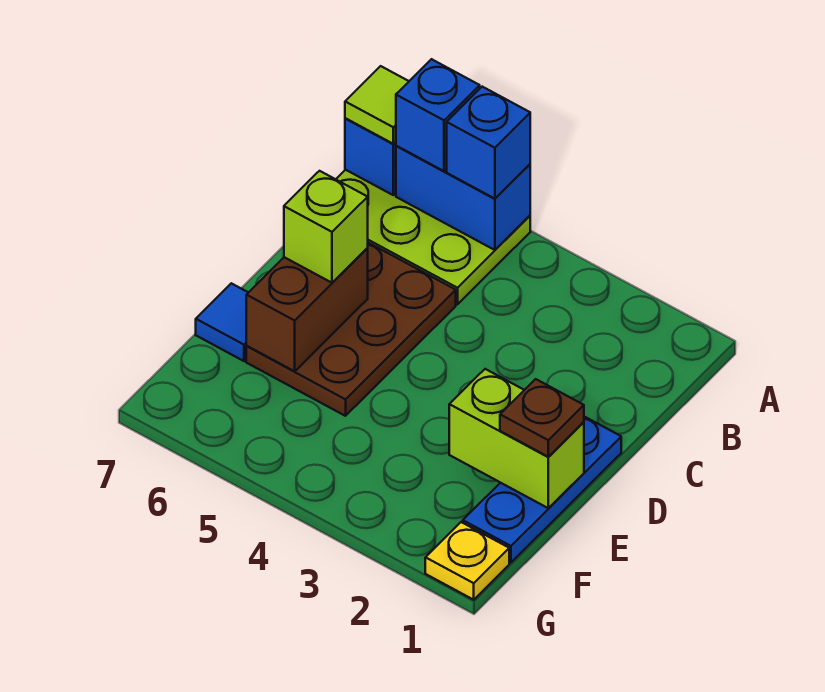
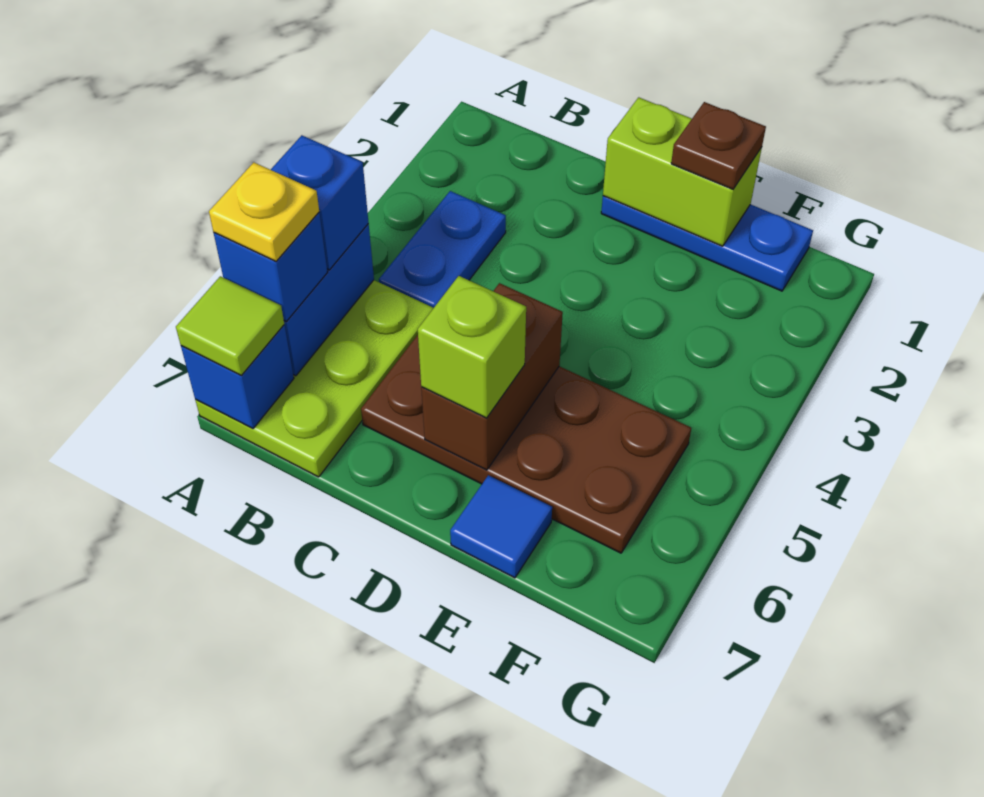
none -> blue plate B3:B4 level 1
brown plate C5:E6 level 1 -> brown plate C5:F6 level 1
brown brick D6:E6 level 2 -> brown brick D5:D6 level 2
lime brick E1:E2 level 2 -> lime brick D1:E1 level 2
yellow plate G1 level 1 -> yellow plate A6 level 4

